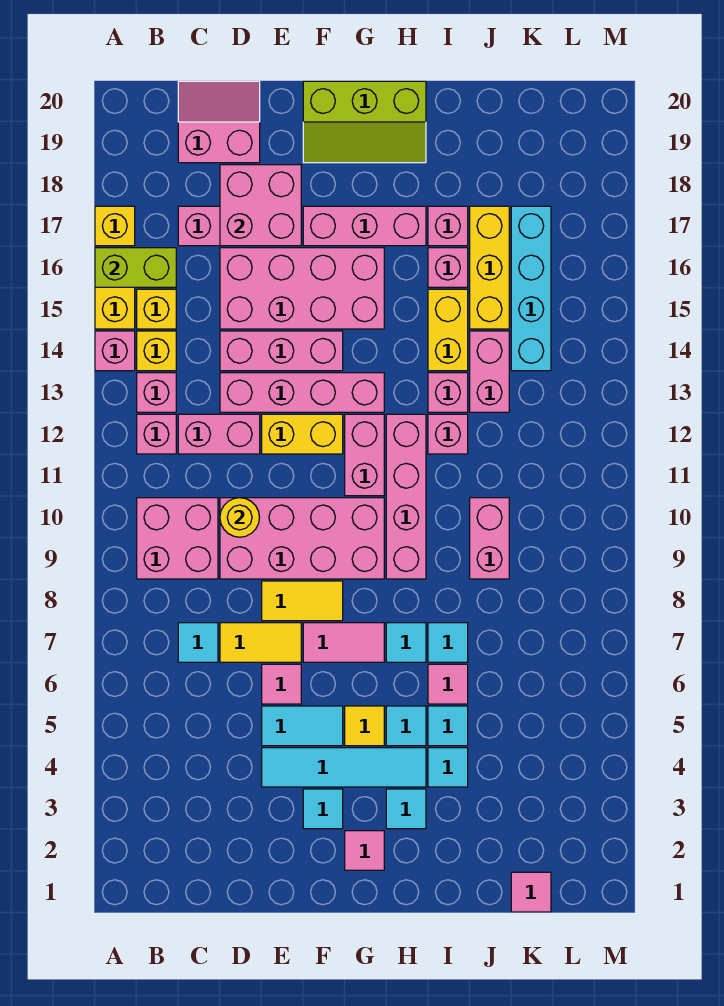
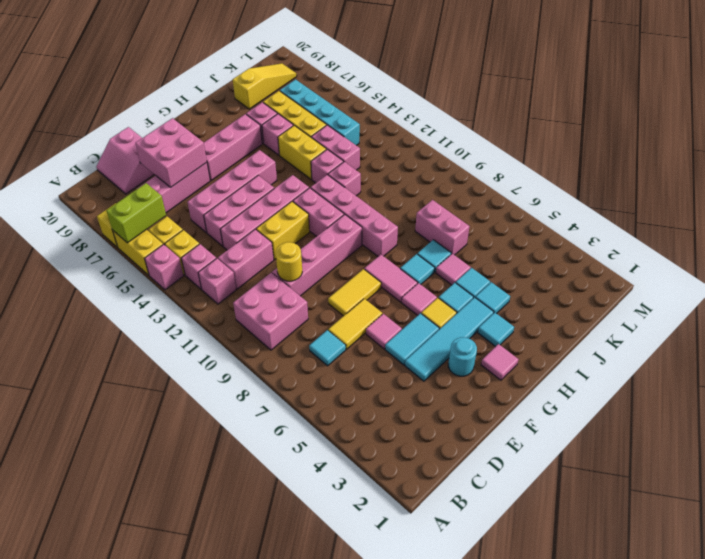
pink slope C19:D20 level 1 top 19 -> pink slope C19:D20 level 1 top D
pink brick D9:G10 level 1 -> pink brick D10:G10 level 1
pink brick D15:G16 level 1 -> pink brick D15:G15 level 1
cyan tile F3 level 1 -> cyan round brick F3 level 1
pink tile F7:G7 level 1 -> pink tile G7:G8 level 1
lime slope F19:H20 level 1 top 20 -> none
pink brick J9:J10 level 1 -> pink brick J7:J8 level 1
none -> yellow slope J19:L19 level 1 top J
pink tile K1 level 1 -> pink tile G6 level 1

